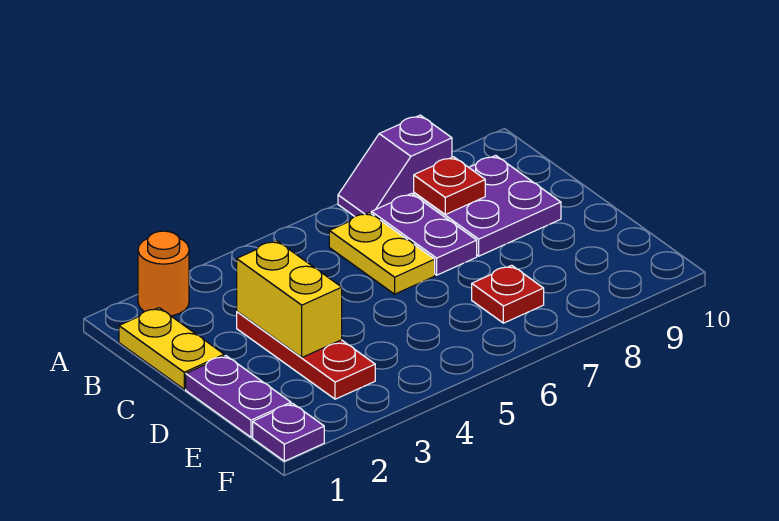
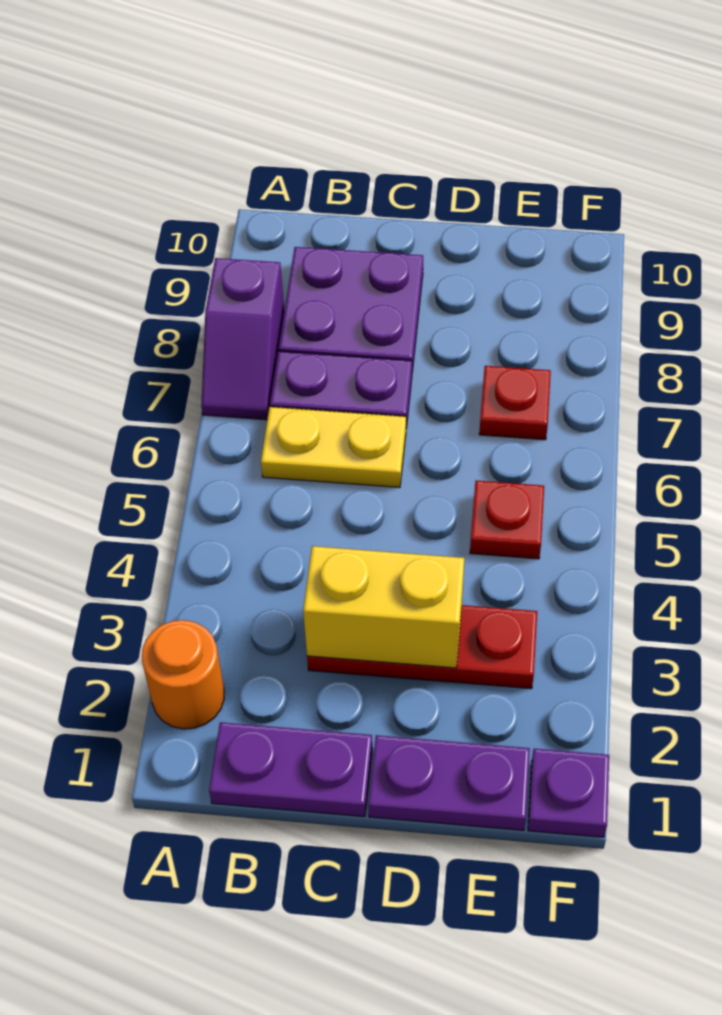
yellow plate B1:C1 level 1 -> purple plate B1:C1 level 1
red plate B8 level 2 -> red plate E5 level 1

